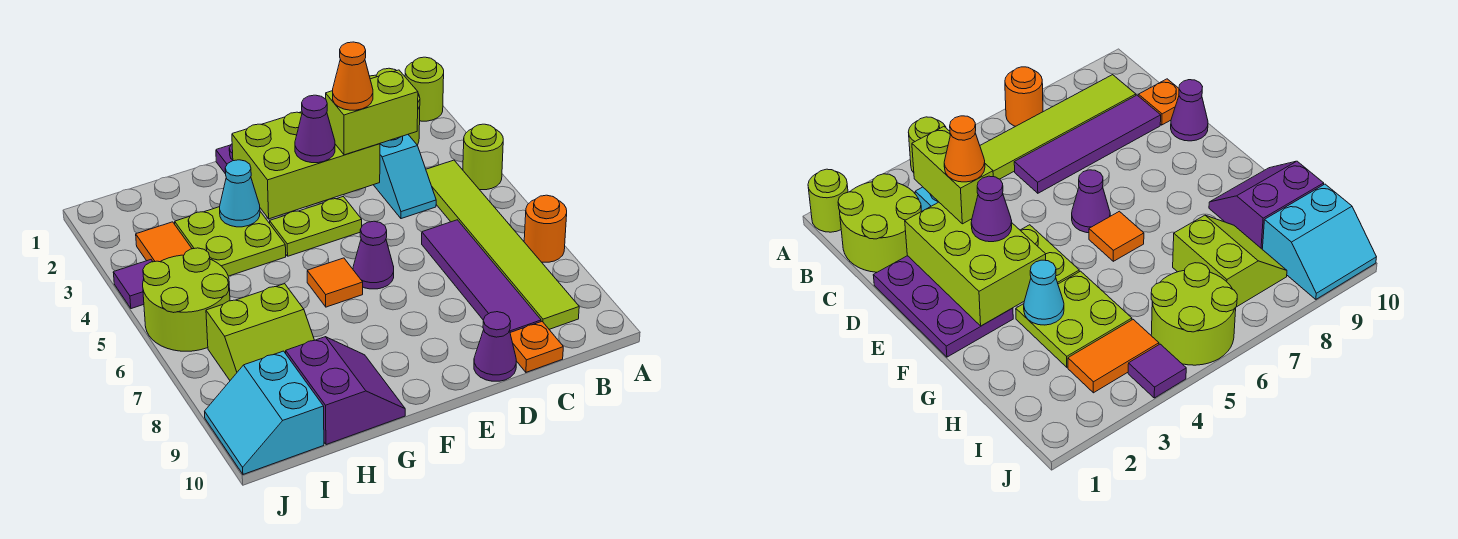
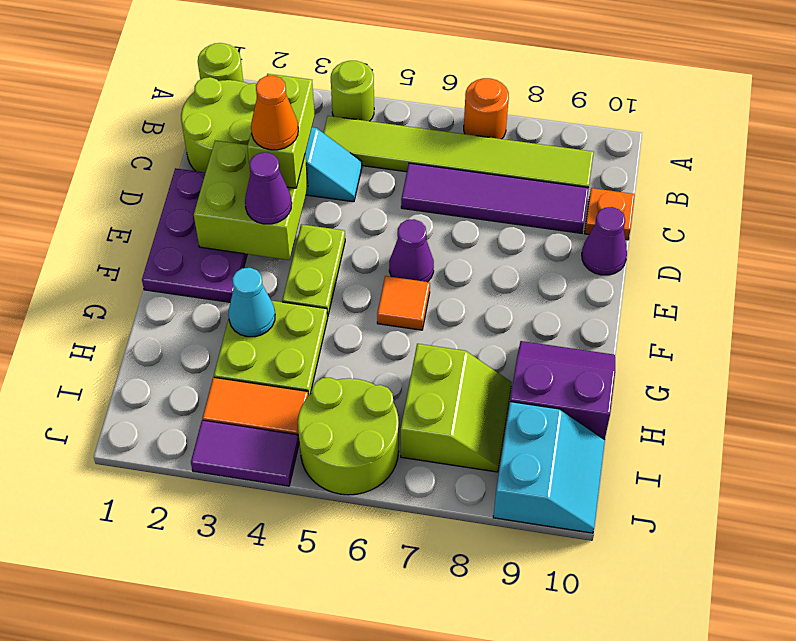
lime brick D2:F3 level 2 -> lime brick D2:E3 level 2
cyan slope I9:J10 level 1 top I -> cyan slope I9:J10 level 1 top 9
purple tile J4 level 1 -> purple tile J3:J4 level 1

